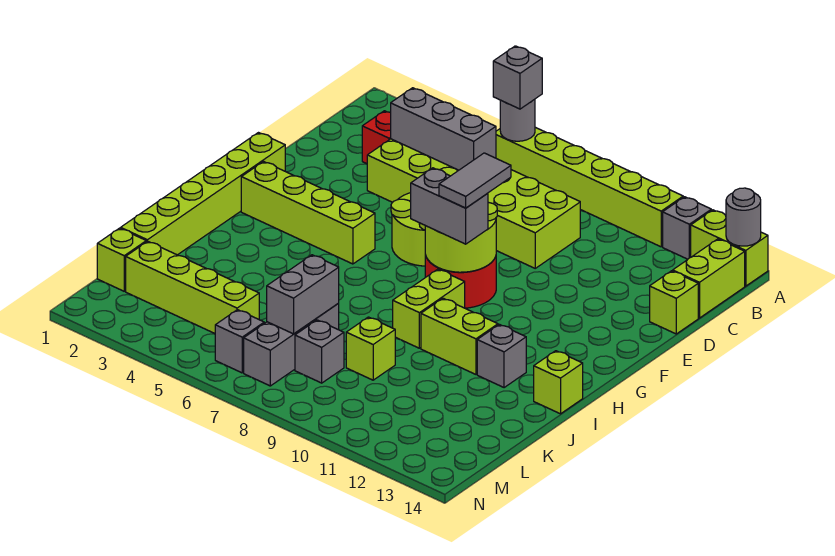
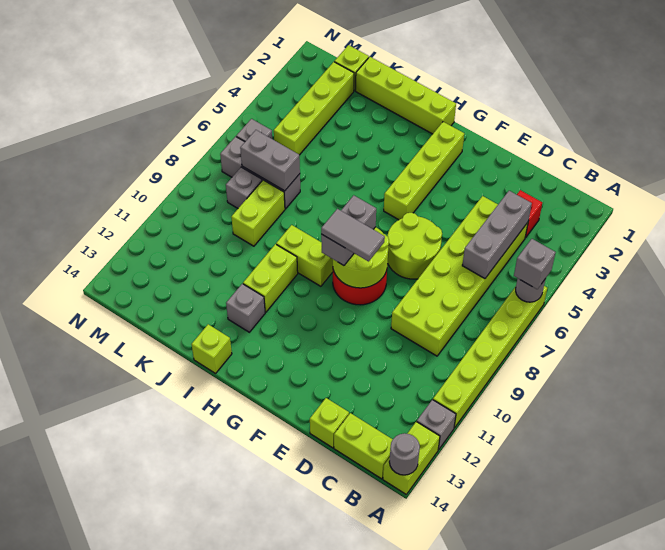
lime brick F1:K1 level 1 -> lime brick H1:K1 level 1
lime brick K9 level 1 -> lime brick K8:K9 level 1

